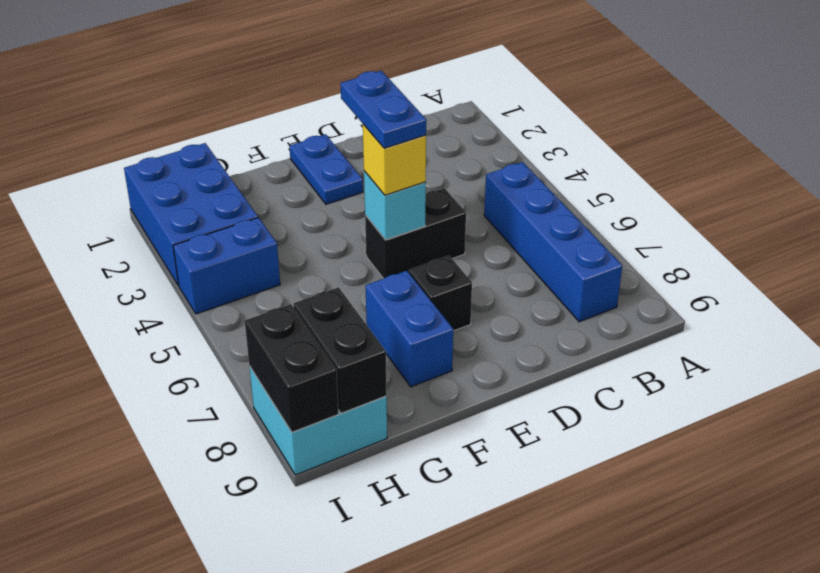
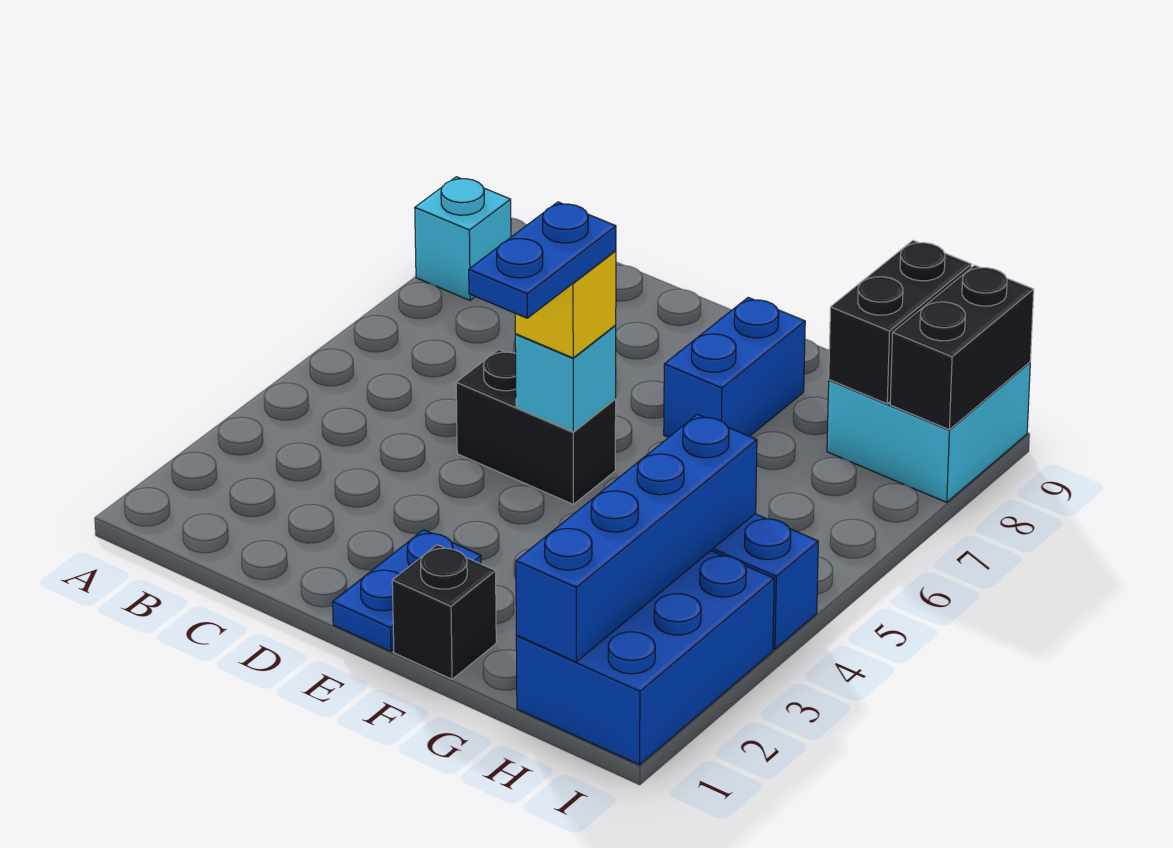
none -> cyan brick A8 level 1
blue brick B5:B8 level 1 -> blue brick H1:H4 level 2
black brick E7 level 1 -> black brick F1 level 1

